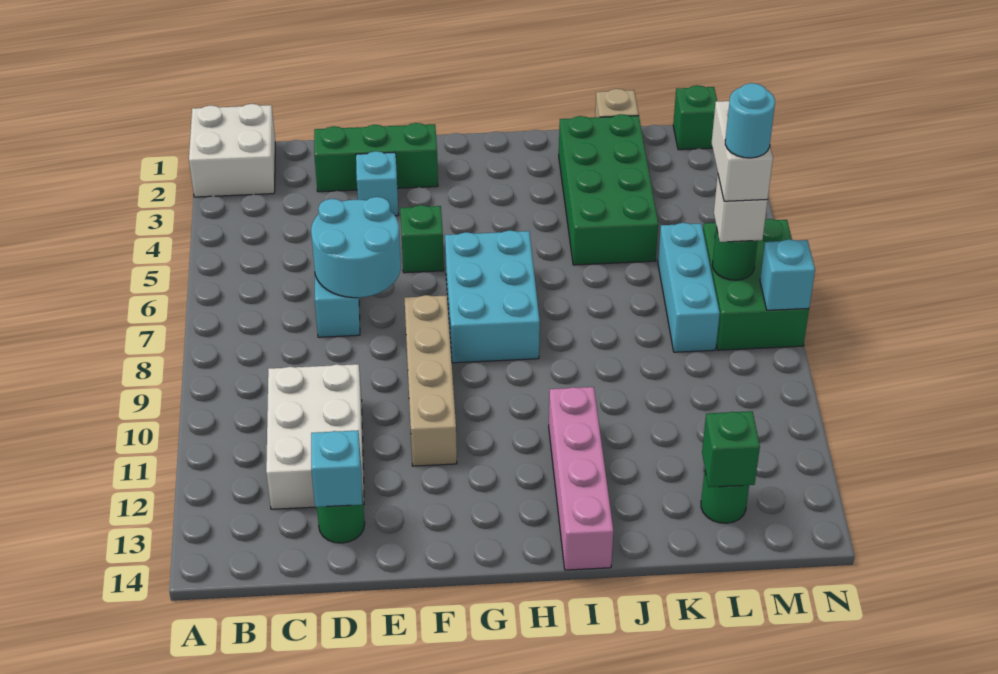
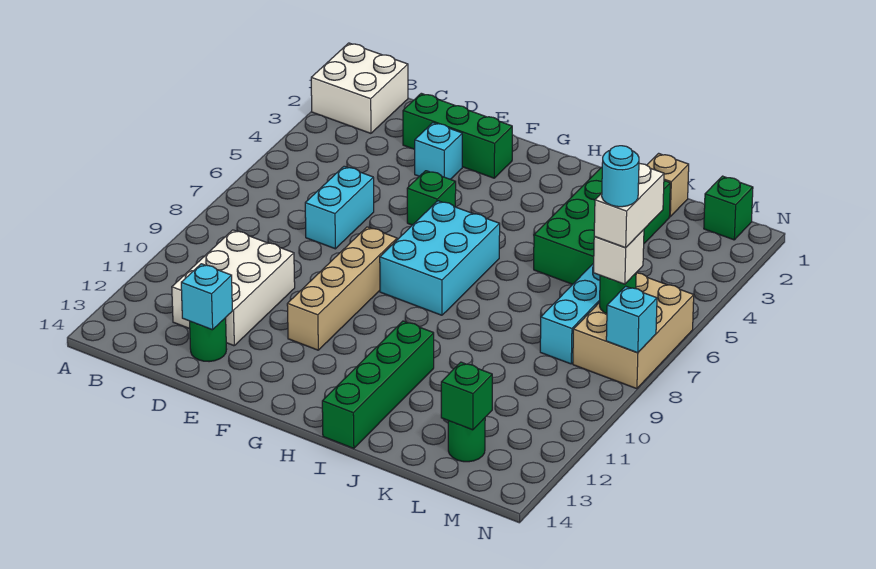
cyan round brick D6:E7 level 2 -> none
pink brick I11:I14 level 1 -> green brick I11:I14 level 1
green brick M6:N8 level 1 -> tan brick M6:N8 level 1

